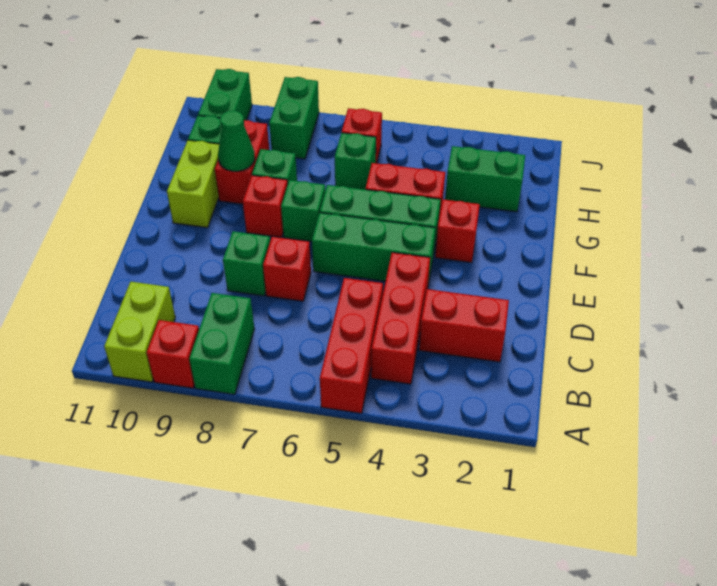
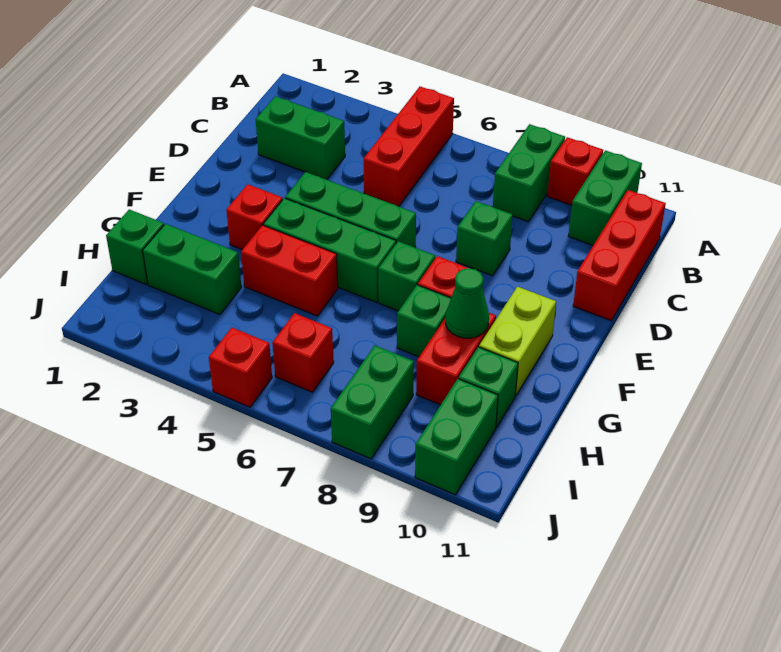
lime brick A10:B10 level 1 -> green brick A10:B10 level 1
red brick B4:D4 level 1 -> red brick B11:D11 level 1
red brick C2:C3 level 1 -> green brick C2:C3 level 1
red brick D7 level 1 -> red brick J5 level 1
green brick H6 level 1 -> green brick H1 level 1

